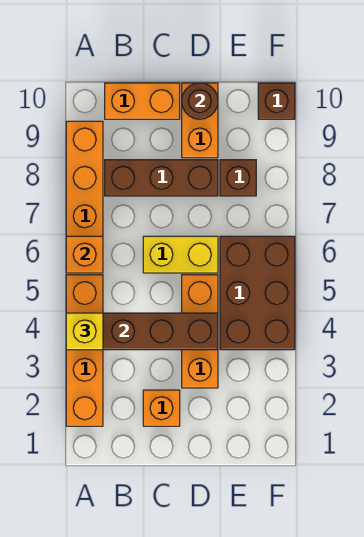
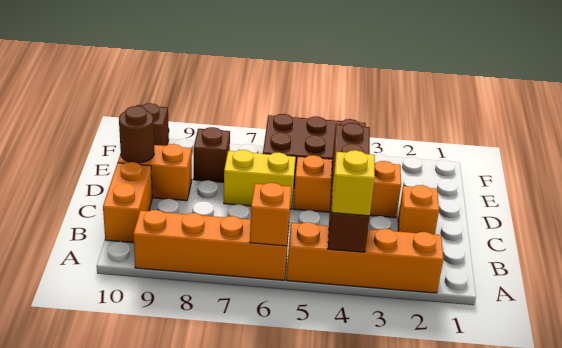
brown brick B8:D8 level 1 -> none
yellow brick C6:D6 level 1 -> yellow brick D6:D7 level 1

